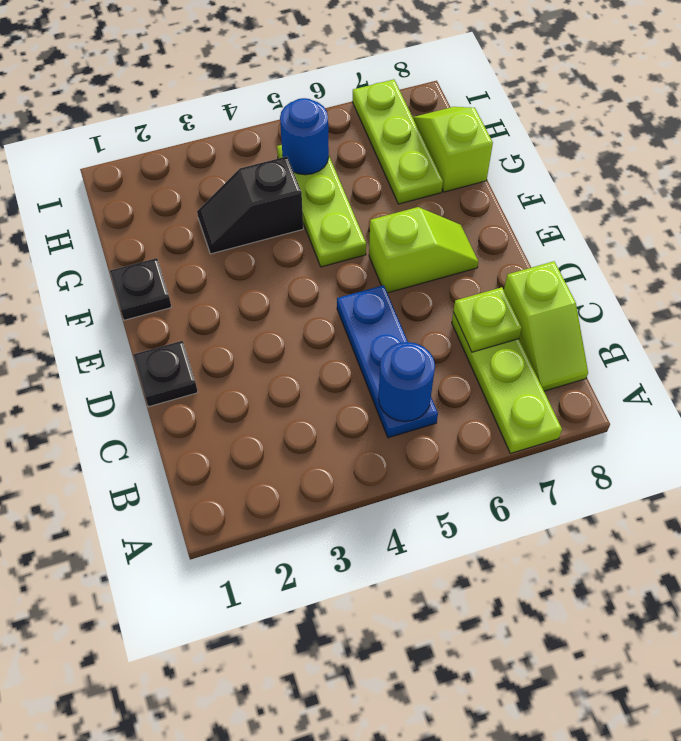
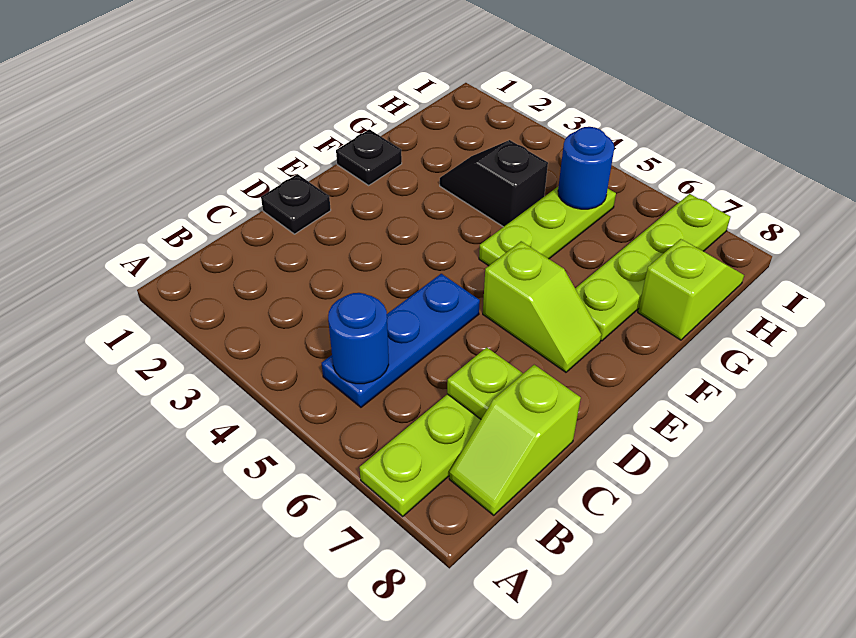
lime plate G7:I7 level 1 -> lime plate F7:I7 level 1

